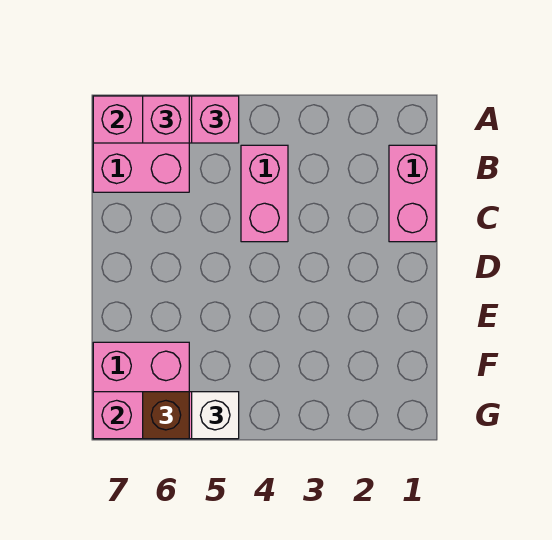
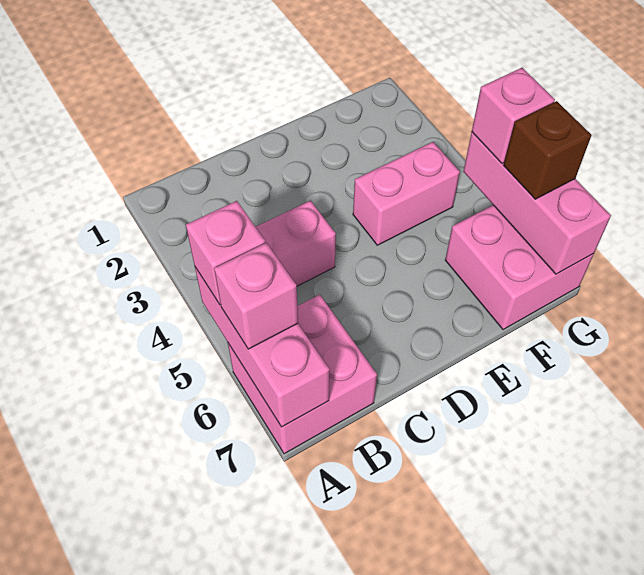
pink brick B1:C1 level 1 -> pink brick E4:F4 level 1
white brick G5 level 3 -> pink brick G5 level 3

